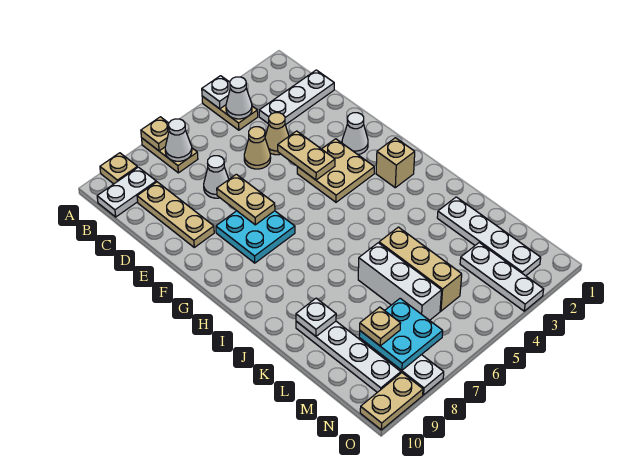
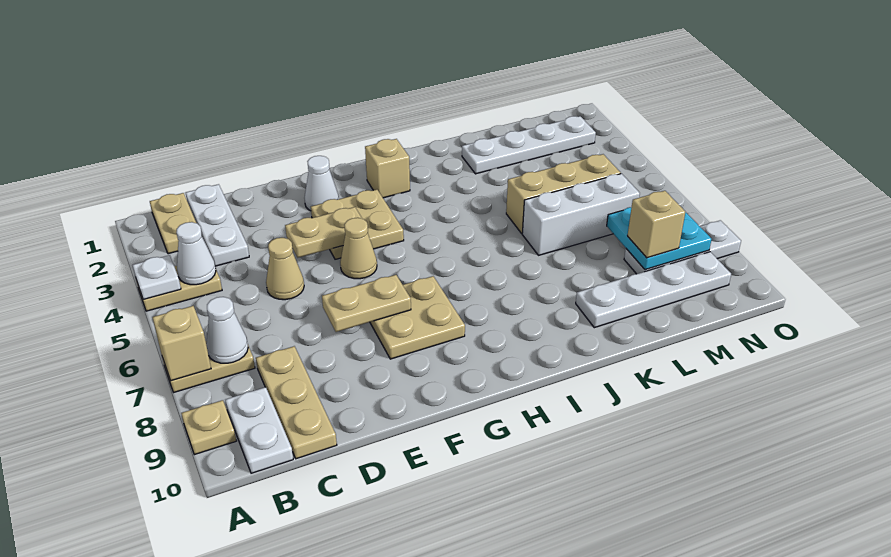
tan plate A7 level 2 -> tan brick A7 level 2
tan plate C9:E9 level 1 -> tan plate C8:C10 level 1
tan cone D4 level 1 -> tan cone F5 level 1
white cone D7 level 1 -> none
cyan plate F7:G8 level 1 -> tan plate F7:G8 level 1
white plate K9 level 2 -> none
white plate M3:O3 level 1 -> none
tan plate M8 level 3 -> tan brick M8 level 3
tan plate O9:O10 level 1 -> tan plate B1:B2 level 1

